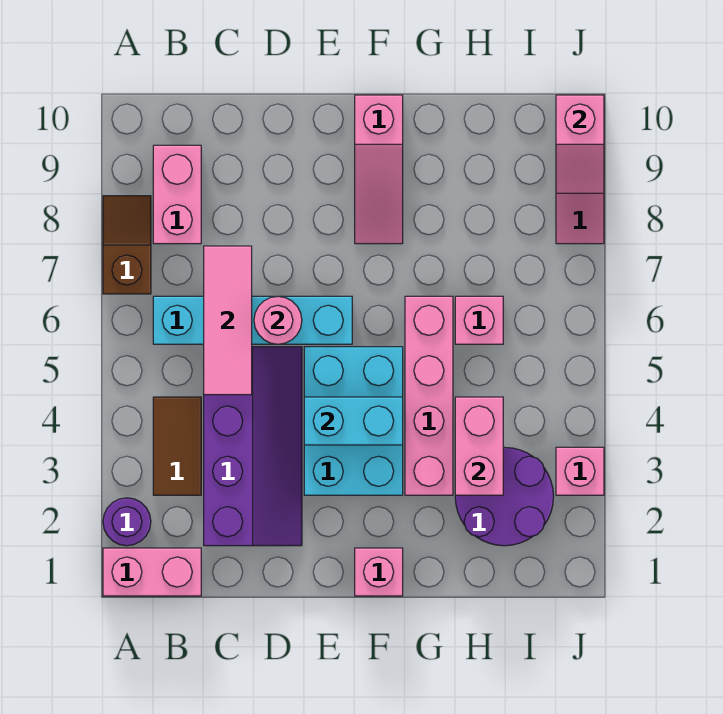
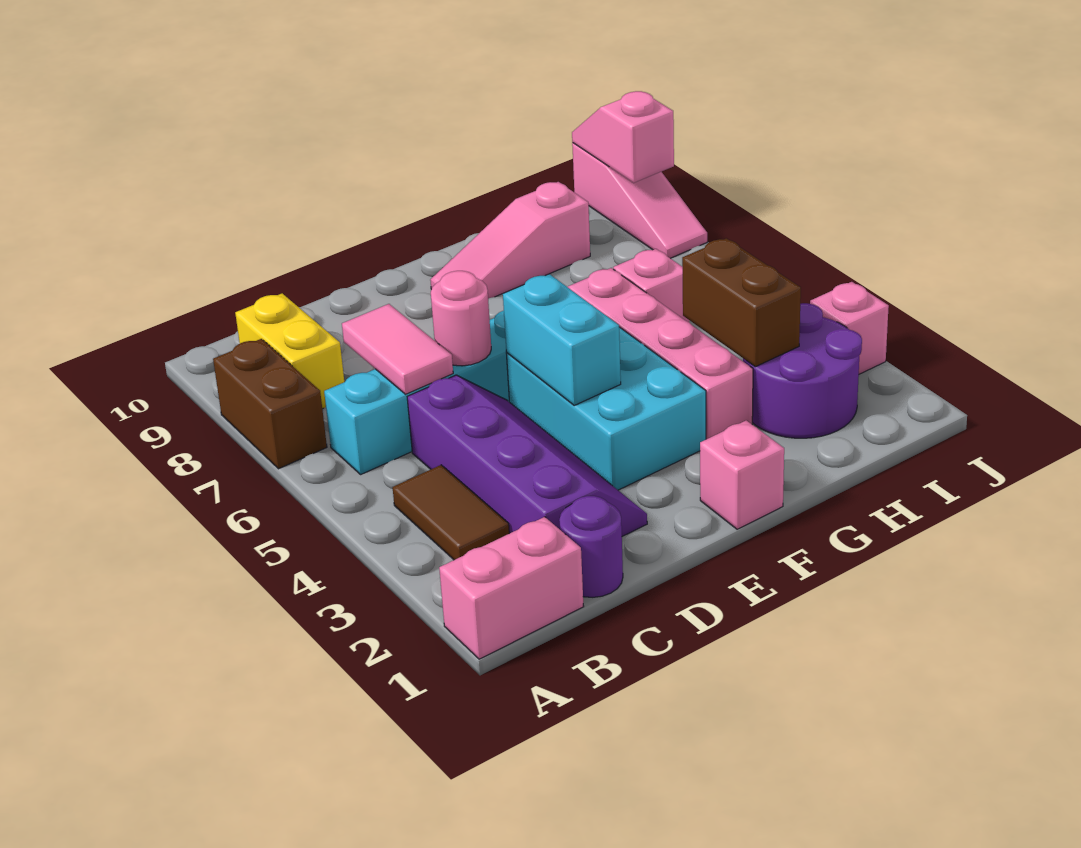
purple round brick A2 level 1 -> purple round brick C1 level 1
brown slope A7:A8 level 1 top 7 -> brown brick A7:A8 level 1
pink brick B8:B9 level 1 -> yellow brick B8:B9 level 1
pink tile C5:C7 level 2 -> pink tile C6:C7 level 2
cyan brick E4:F4 level 2 -> cyan brick E4:E5 level 2
pink slope F8:F10 level 1 top 10 -> pink slope F9:H9 level 1 top H
pink brick H3:H4 level 2 -> brown brick H3:H4 level 2
pink slope J9:J10 level 2 top 10 -> pink slope J9:J10 level 2 top 9

